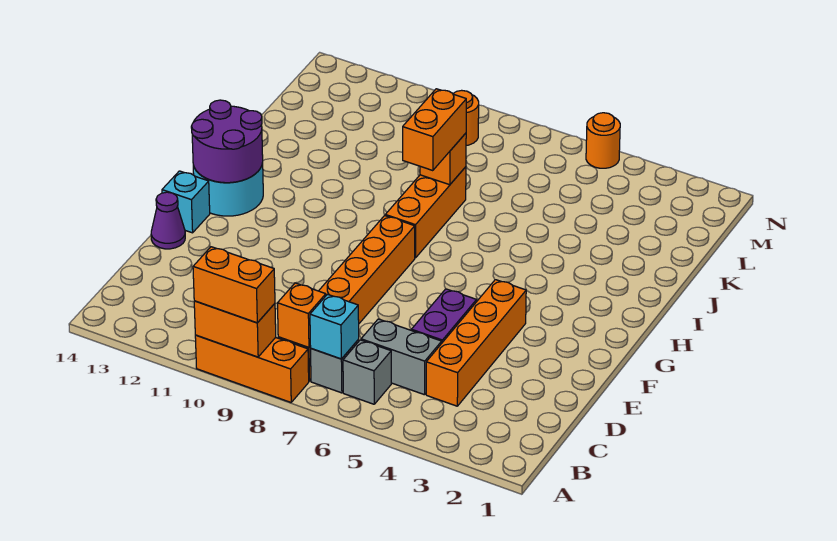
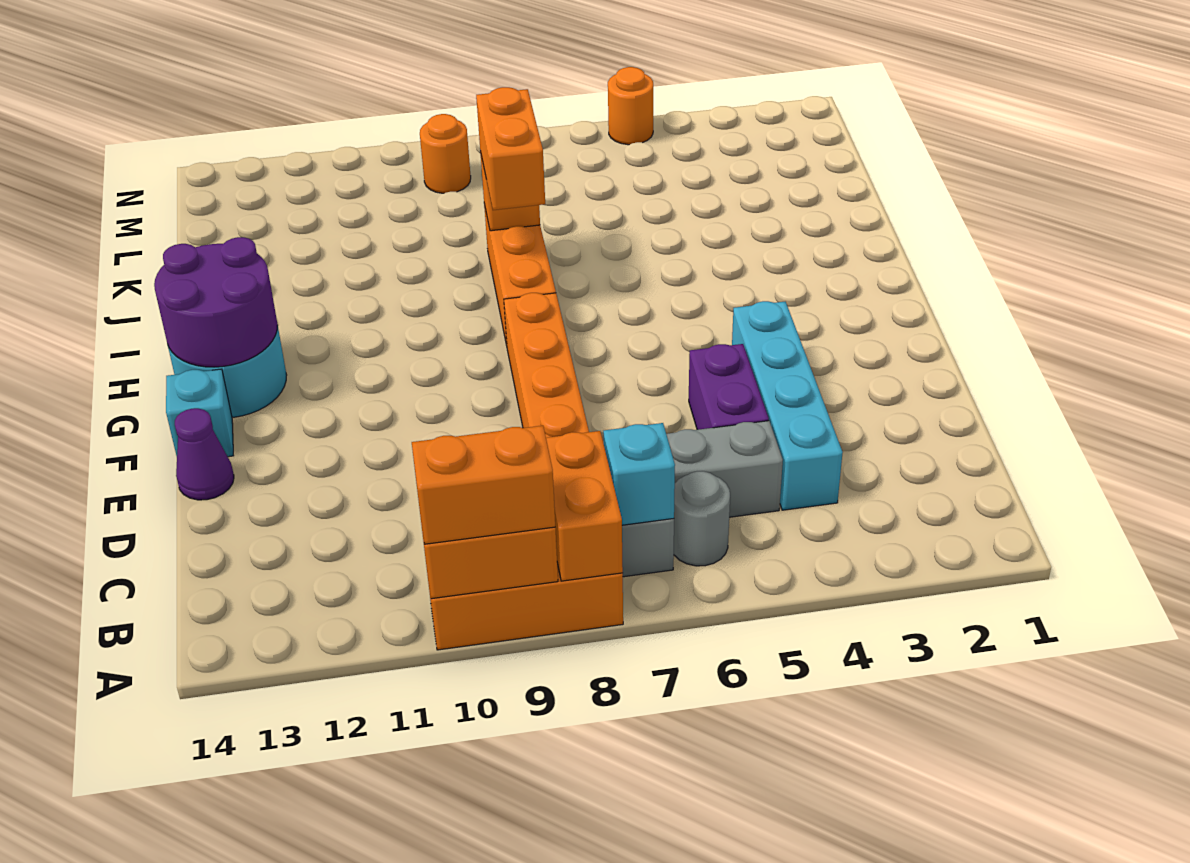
grey brick B6 level 1 -> grey round brick B6 level 1
orange brick B8 level 2 -> orange brick A8:B8 level 2
orange brick C4:F4 level 1 -> cyan brick C4:F4 level 1

